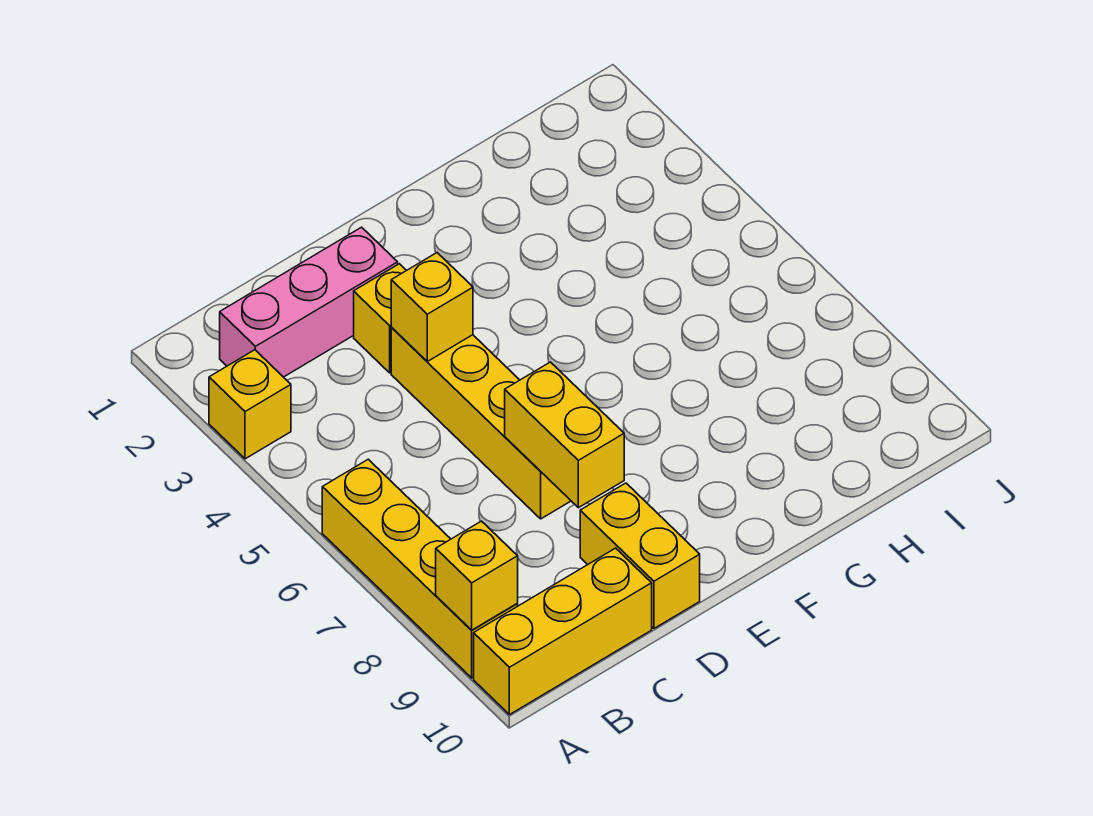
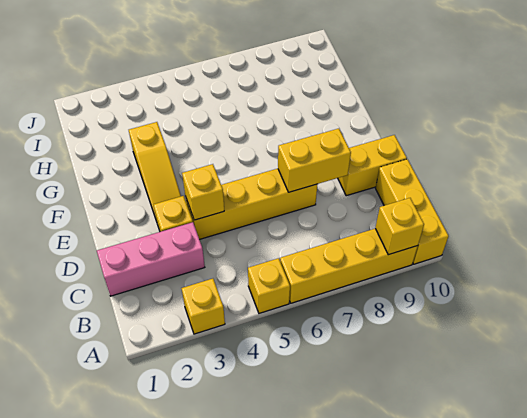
none -> yellow brick A5 level 1
pink brick B2:D2 level 1 -> pink brick C1:C3 level 1
none -> yellow slope E3:G3 level 1 top G

